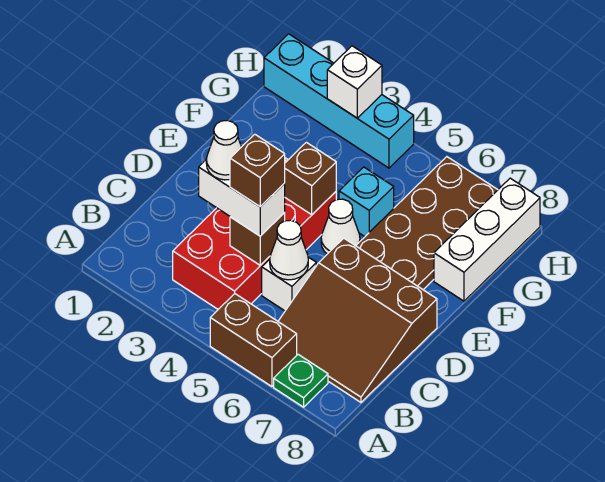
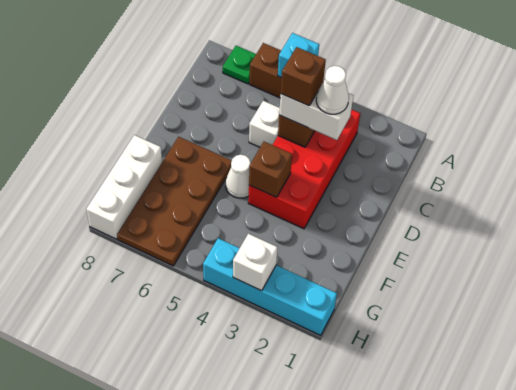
brown slope B6:D8 level 1 top D -> none
white cone C5 level 2 -> none
cyan brick F5 level 1 -> cyan brick A5 level 2

